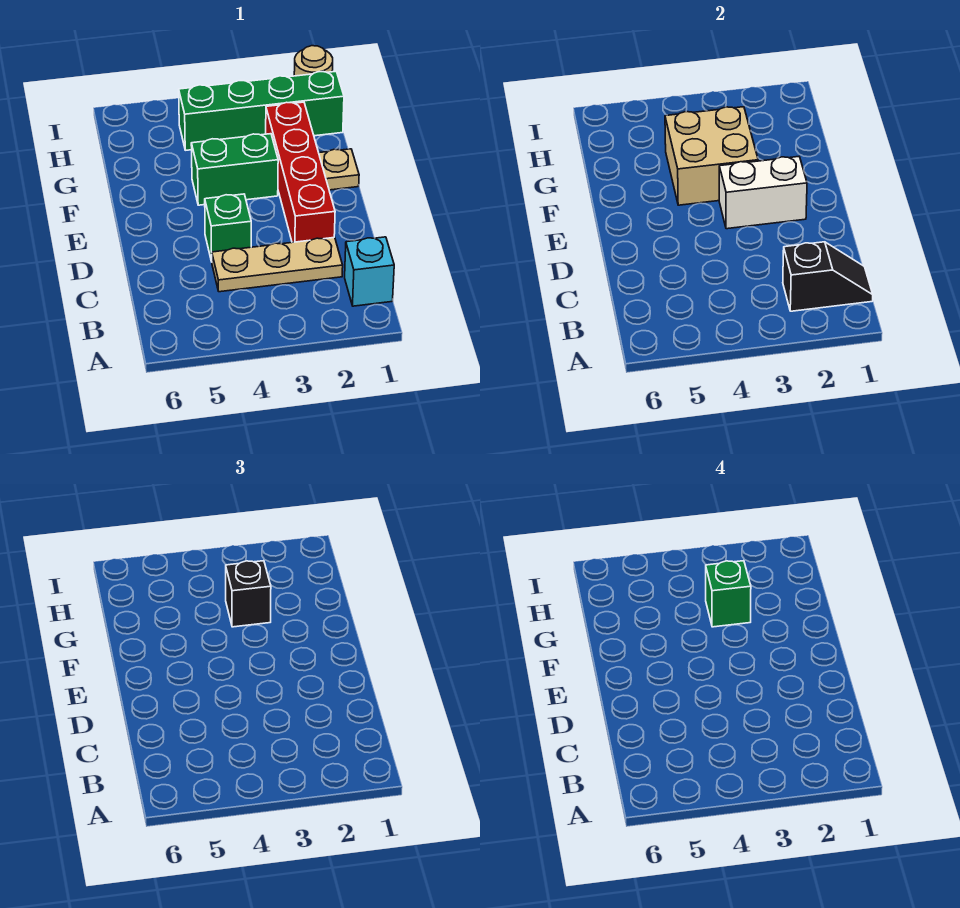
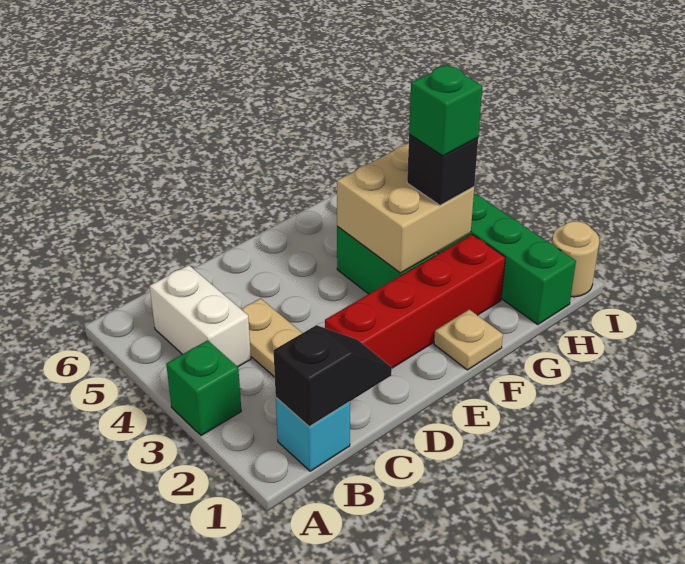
black slope B1:B2 level 2 top 2 -> black slope B1:C1 level 2 top B
green brick D4 level 1 -> green brick A3 level 1
white brick E2:E3 level 2 -> white brick B4:B5 level 1

